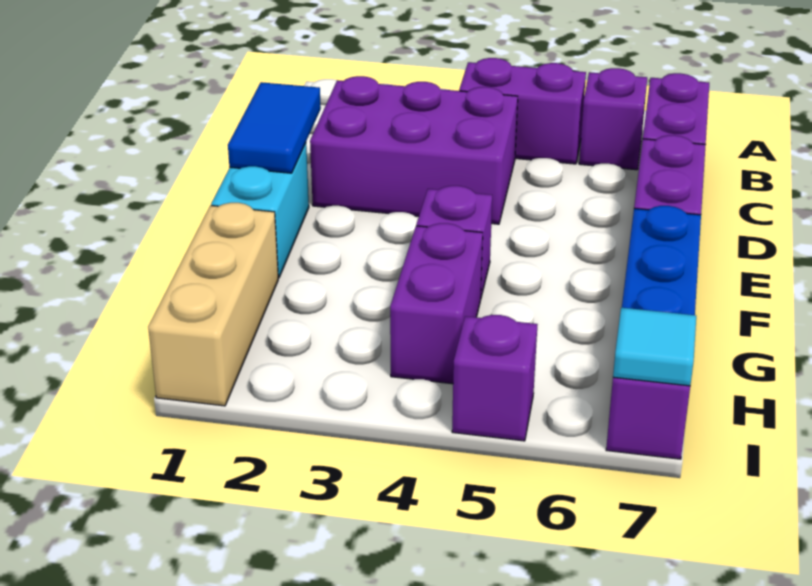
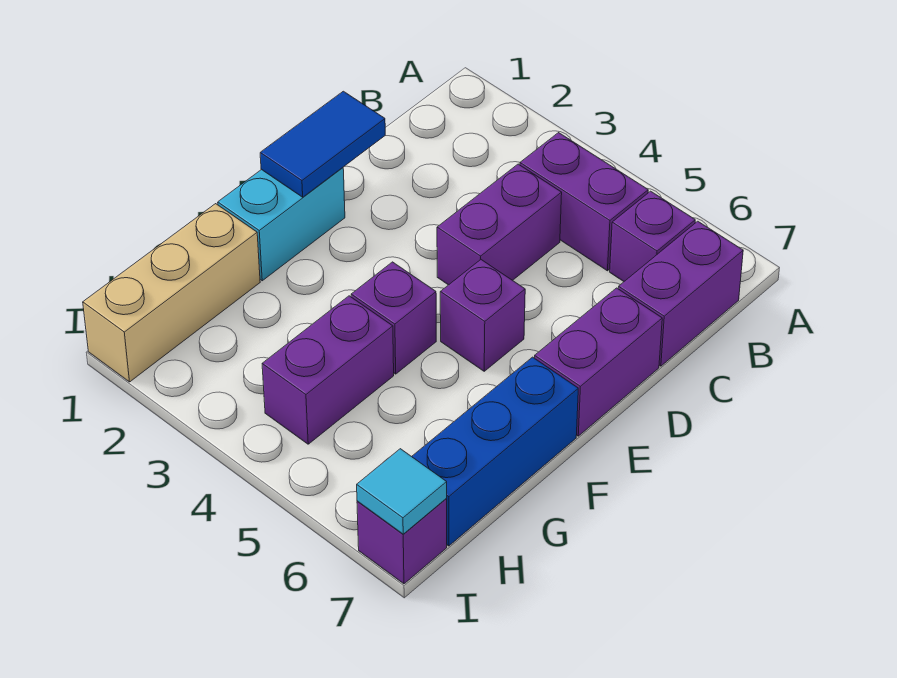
purple brick C2:D4 level 1 -> purple brick C4:D4 level 1
purple brick I5 level 1 -> purple brick E5 level 1

